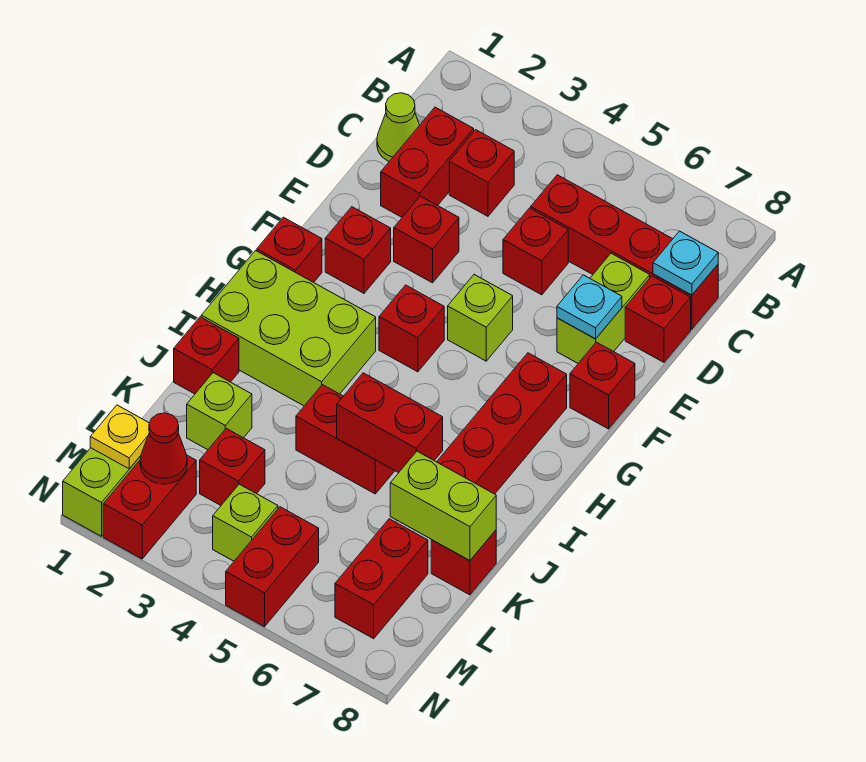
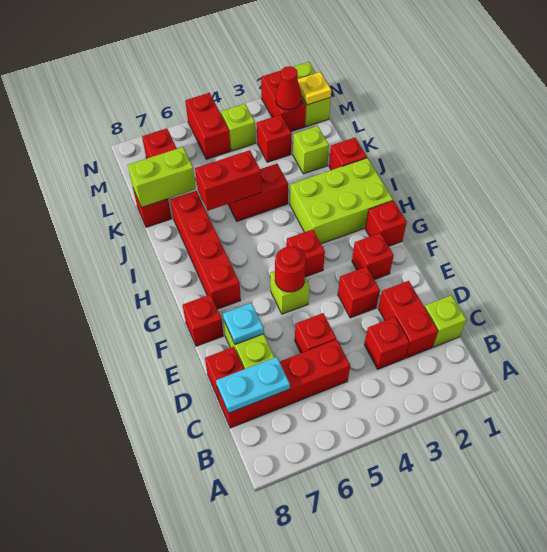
lime cone C1 level 1 -> lime brick C1 level 1
cyan plate C8 level 2 -> cyan plate C7:C8 level 2
none -> red round brick F5 level 2

